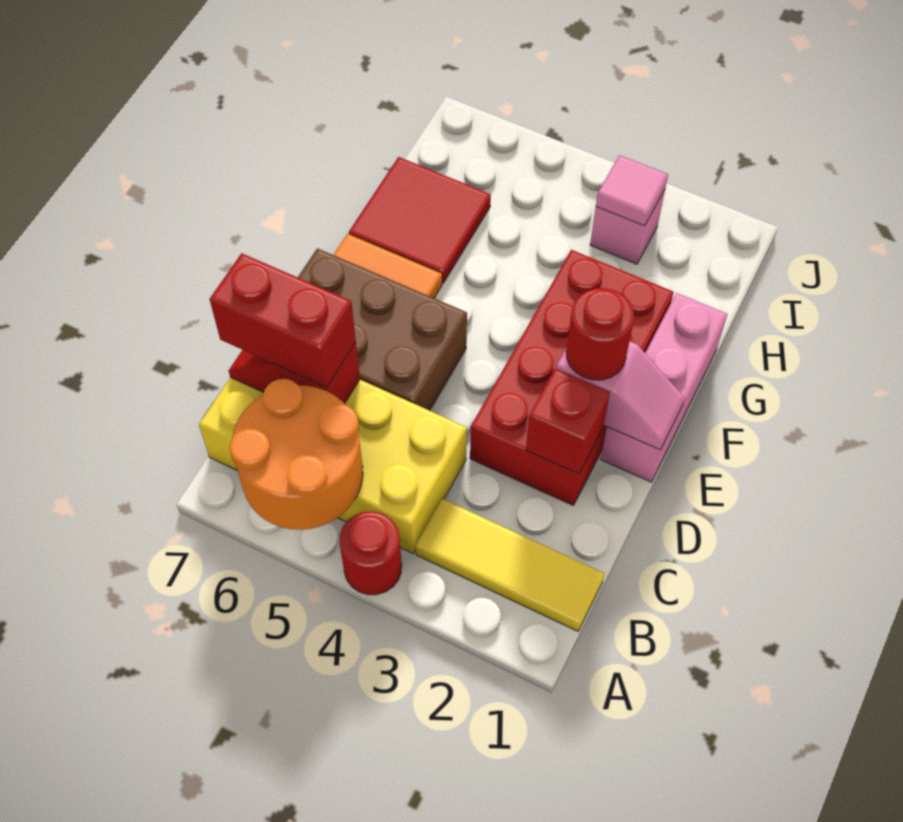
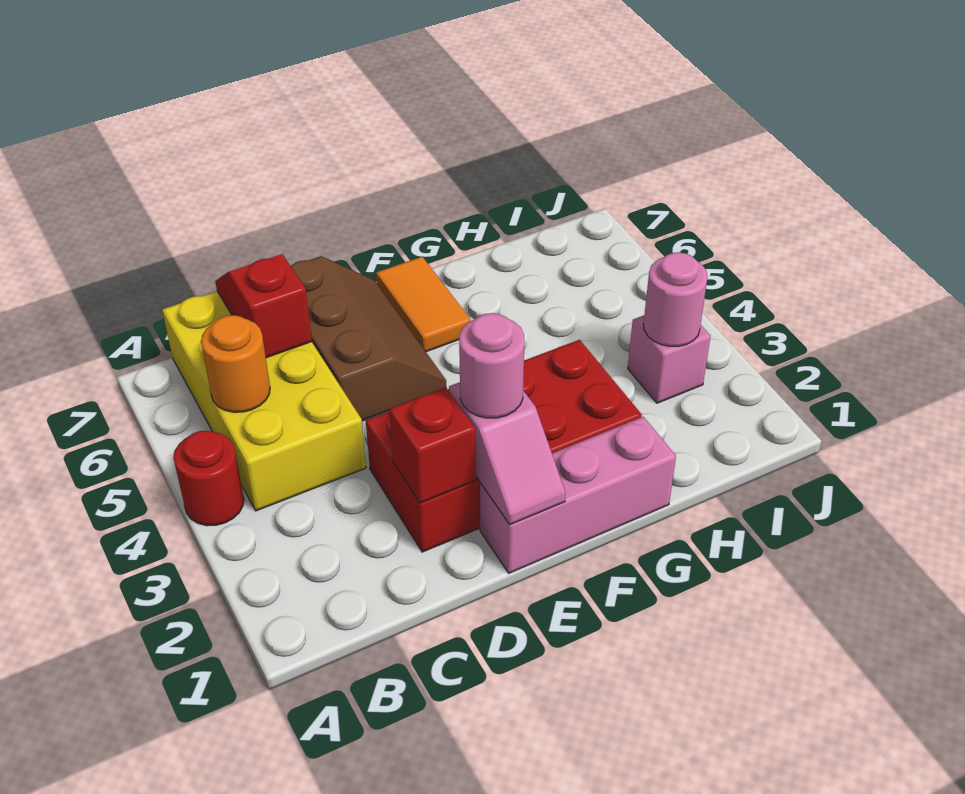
orange round brick A5:B6 level 2 -> orange round brick B5 level 2
yellow tile B1:B3 level 1 -> none
red brick C6:C7 level 3 -> none
brown brick D5:E7 level 1 -> brown slope D5:E7 level 1 top D
red round brick E2 level 3 -> pink round brick E2 level 3
red tile G6:H7 level 1 -> none
pink tile I3 level 2 -> pink round brick I3 level 2

